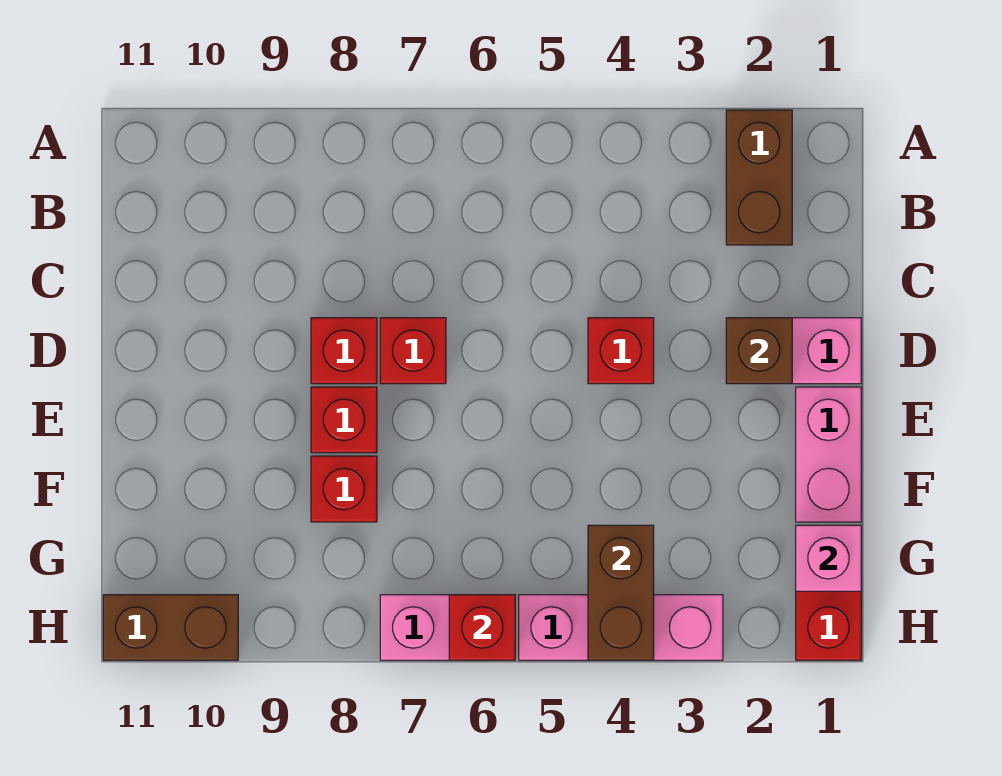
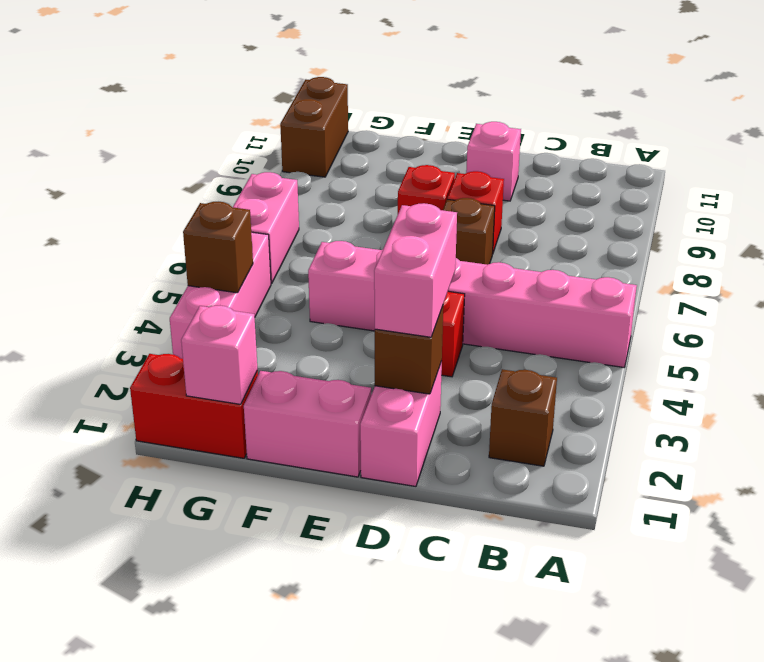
brown brick A2:B2 level 1 -> brown brick B2 level 1
none -> pink brick A5:F5 level 1
none -> pink brick D2:D3 level 3
red brick D7 level 1 -> brown brick D7 level 1
none -> pink brick D10 level 1
red brick F8 level 1 -> none
brown brick G4:H4 level 2 -> brown brick H4 level 2
red brick H6 level 2 -> none

